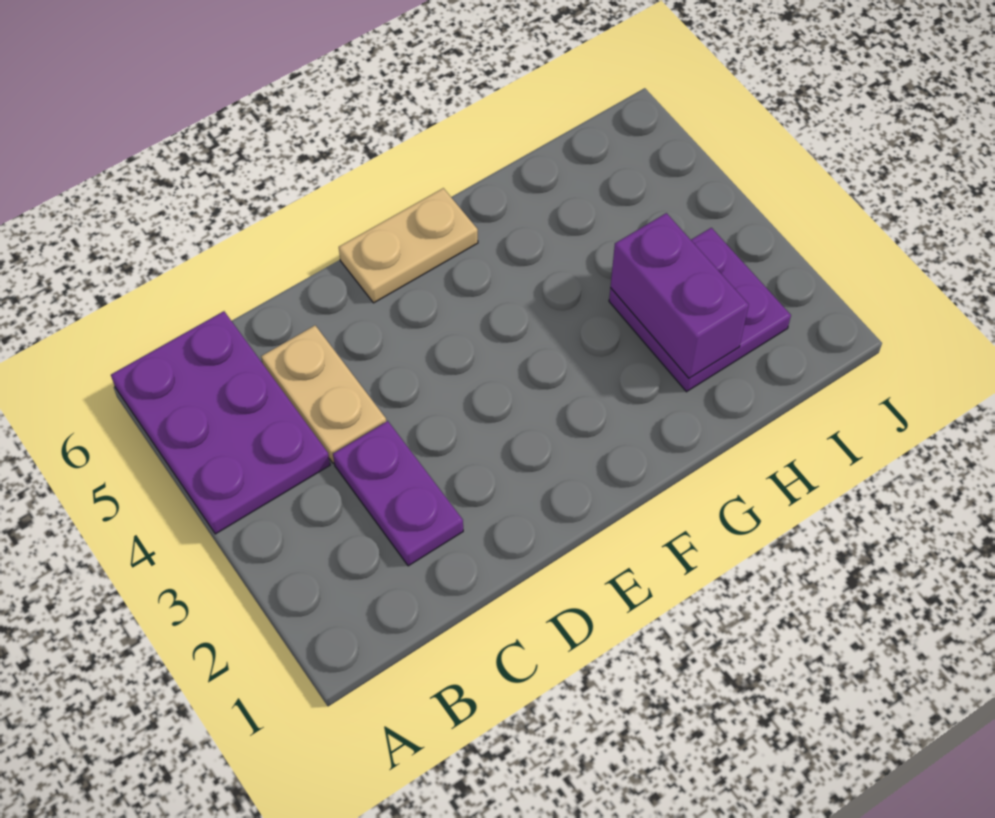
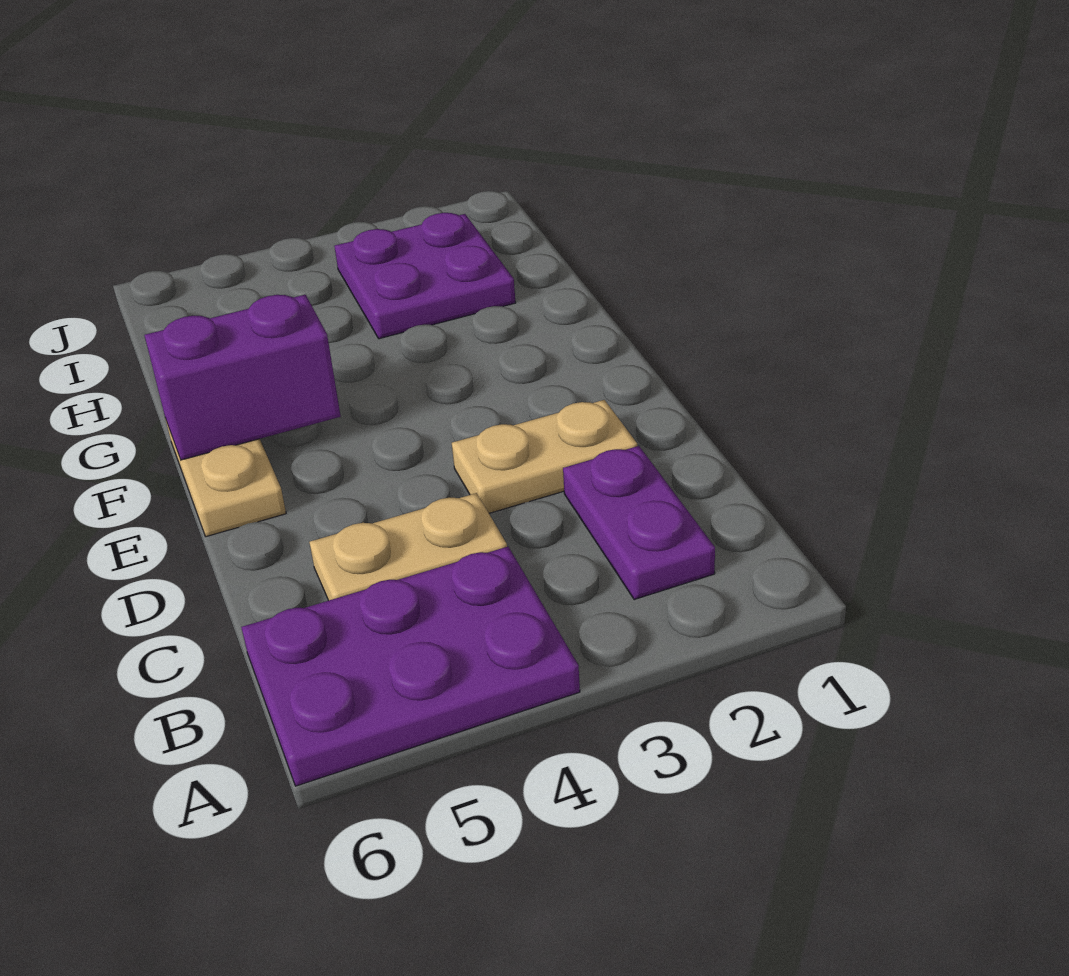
purple plate C2:C3 level 1 -> purple plate B2:C2 level 1
none -> tan plate D2:D3 level 1
purple brick H2:H3 level 2 -> purple brick F5:F6 level 2

